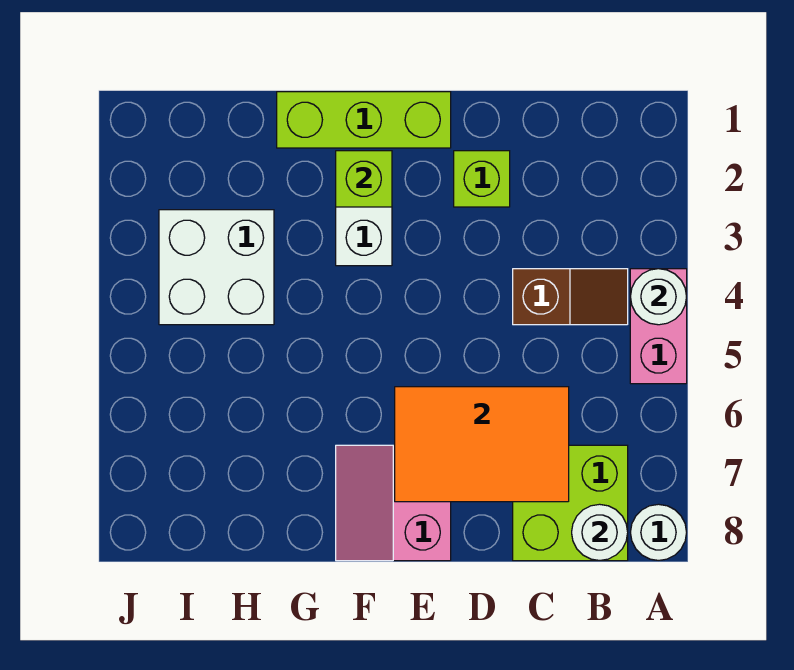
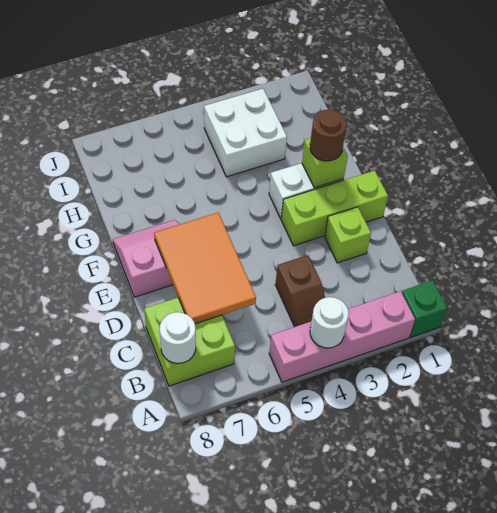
none -> green brick A1 level 1
pink brick A4:A5 level 1 -> pink brick A2:A5 level 1
white round brick A8 level 1 -> none
lime brick E1:G1 level 1 -> lime brick E1:E3 level 1
none -> brown round brick F2 level 3

